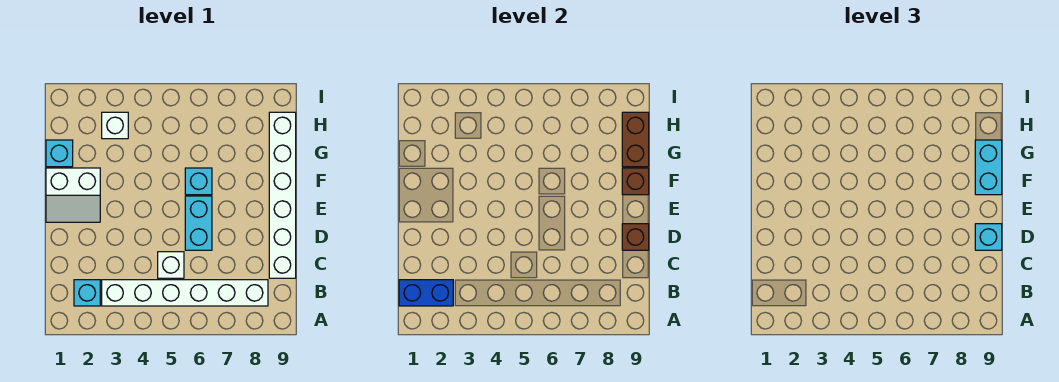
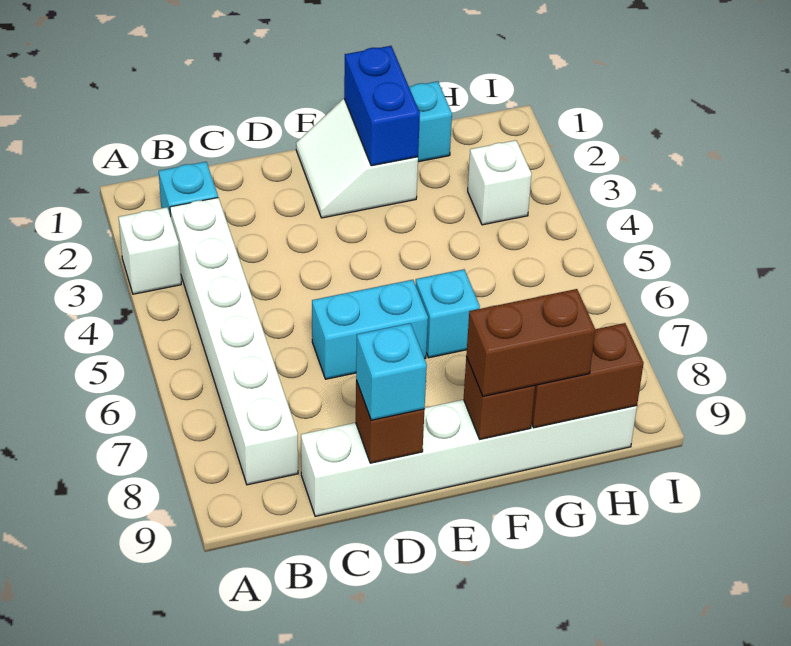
blue brick B1:B2 level 2 -> blue brick F1:F2 level 2
white brick C5 level 1 -> white brick A3 level 1
cyan brick F9:G9 level 3 -> brown brick F9:G9 level 3

